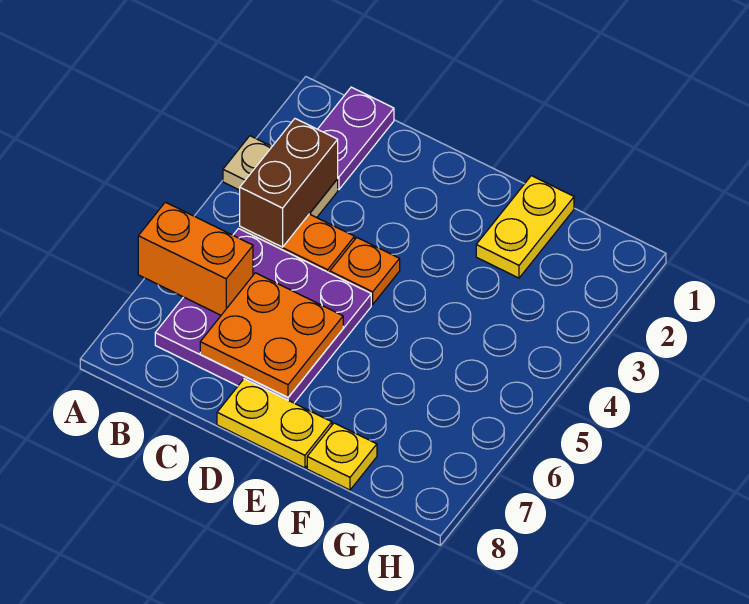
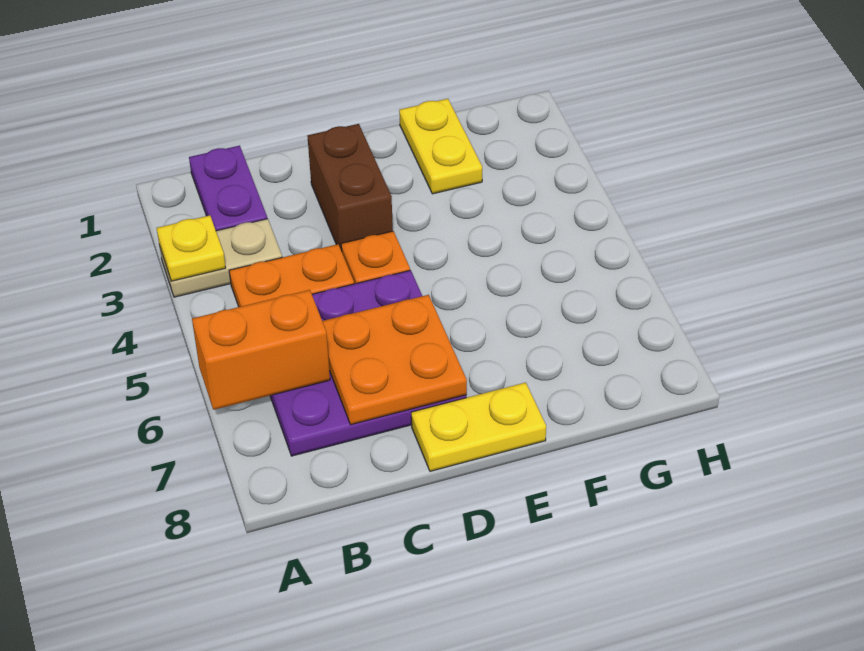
brown brick B3:B4 level 2 -> brown brick D2:D3 level 1
yellow plate F8 level 1 -> yellow plate A3 level 2

